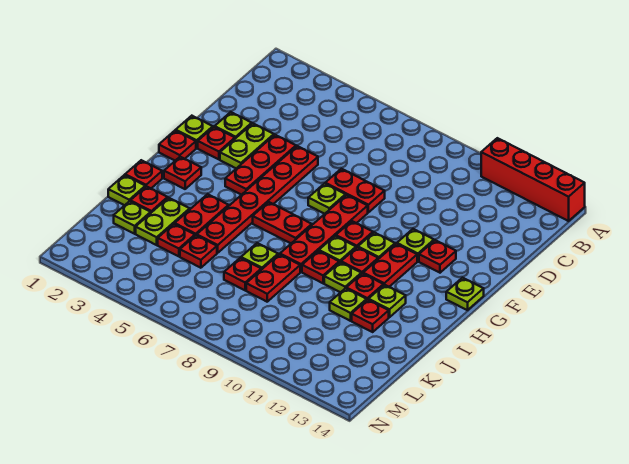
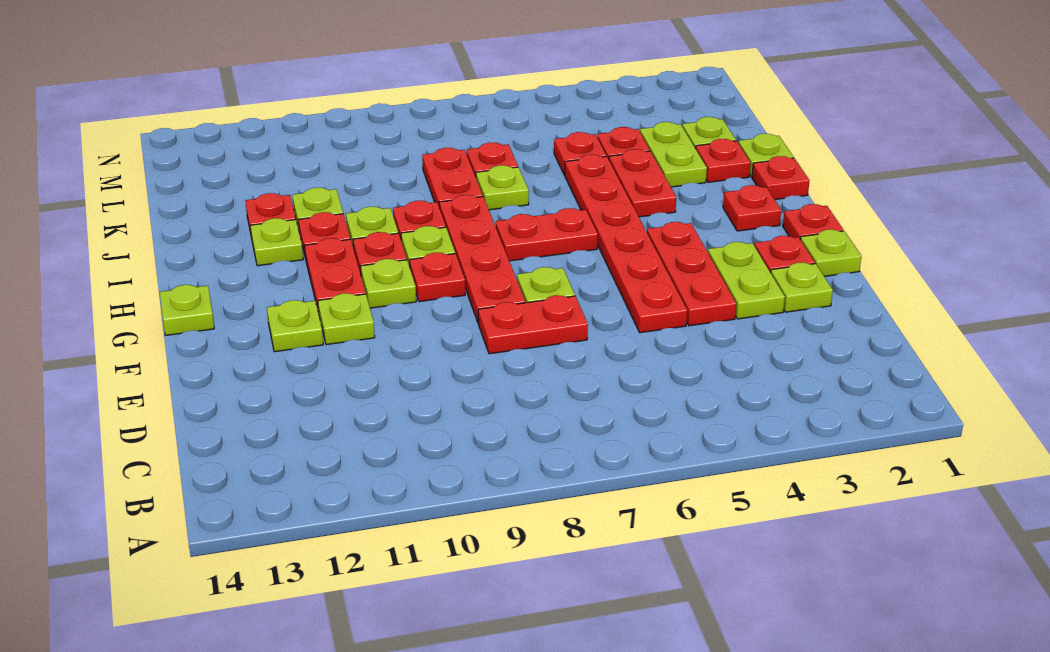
red brick A11:A14 level 1 -> none
red plate F12 level 1 -> lime plate F12 level 1

